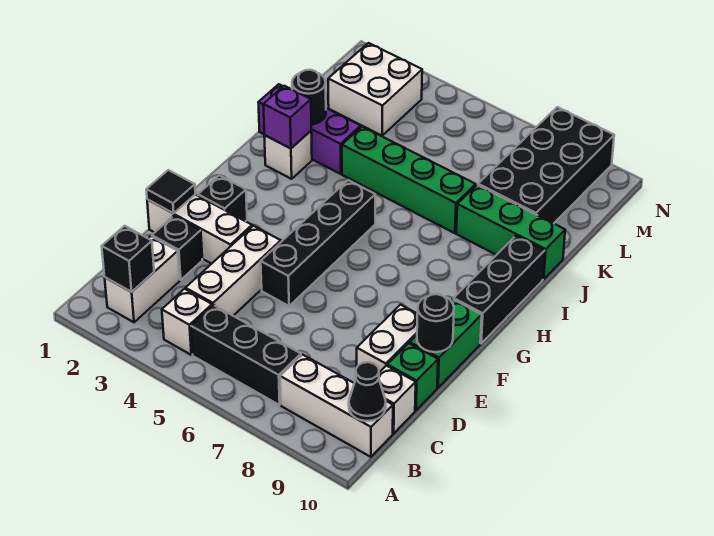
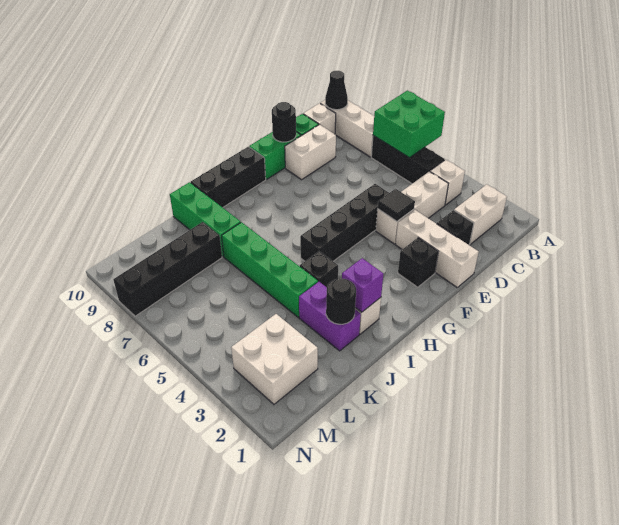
none -> green brick A6:B7 level 2
black brick B2 level 2 -> black brick I4 level 1
black tile E1 level 2 -> black tile E4 level 2
purple brick J1:J3 level 1 -> purple brick J2:J3 level 1
black brick K8:N9 level 1 -> black brick K8:N8 level 1

